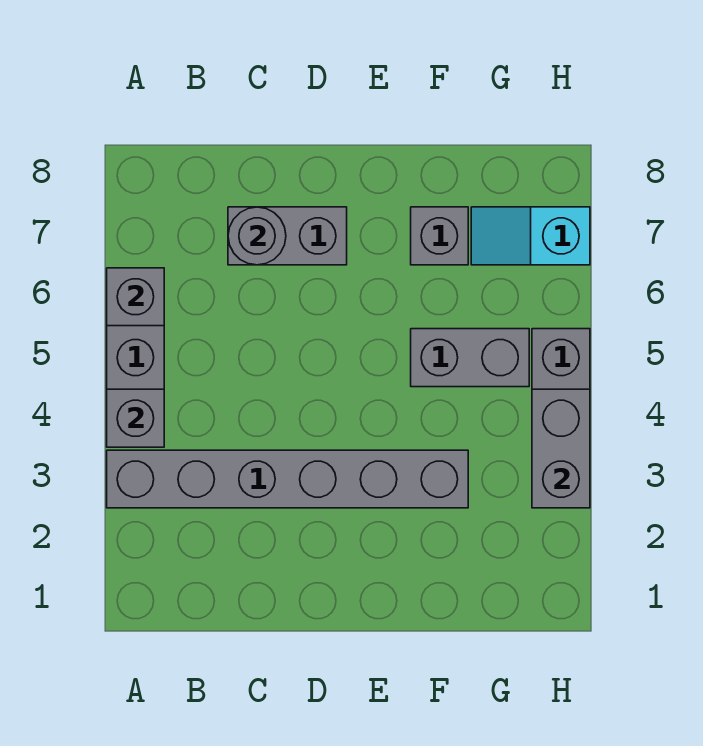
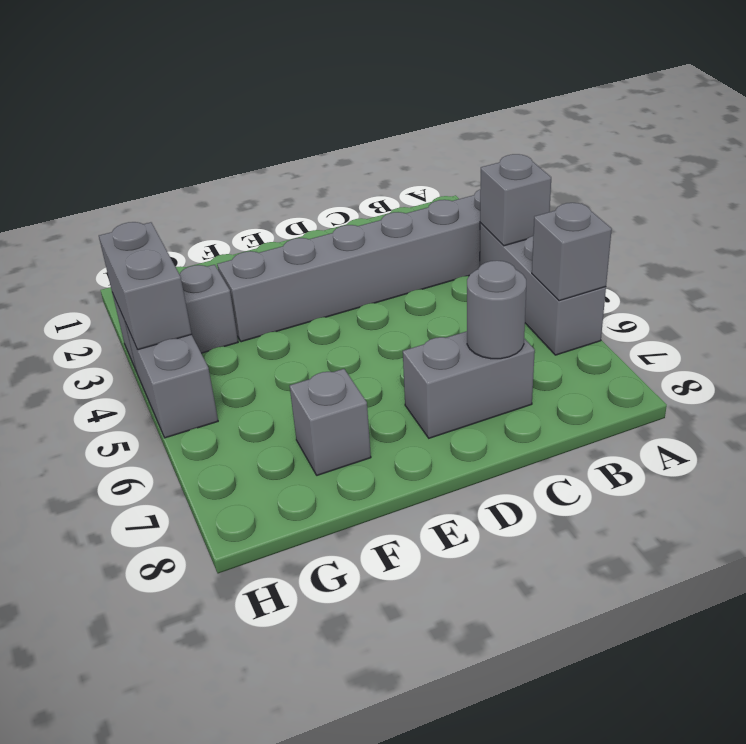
grey brick F5:G5 level 1 -> grey brick G3:H3 level 1
cyan slope G7:H7 level 1 top H -> none

